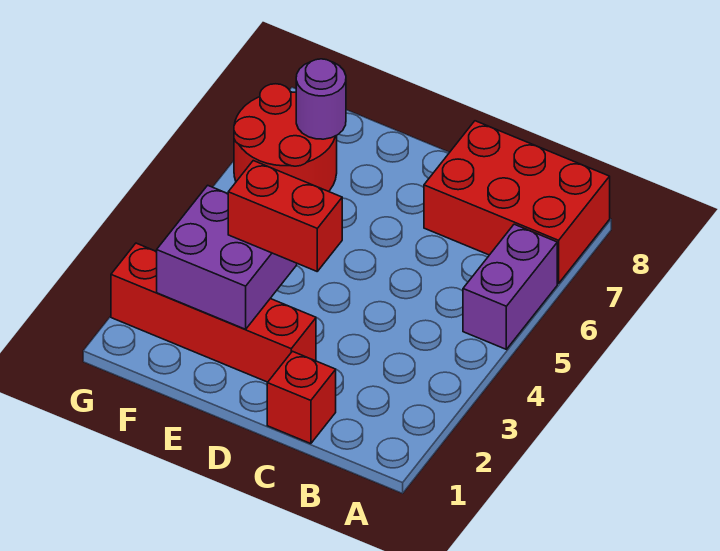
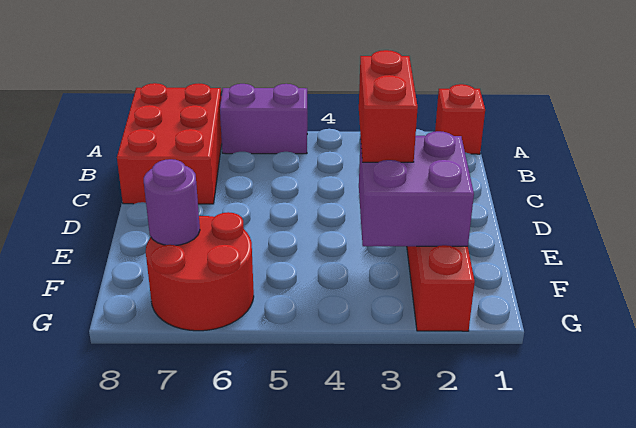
red brick C1 level 1 -> red brick A1 level 1

